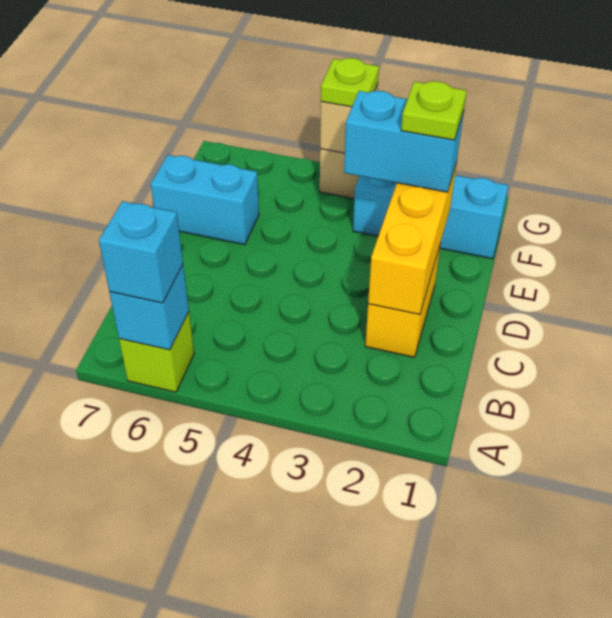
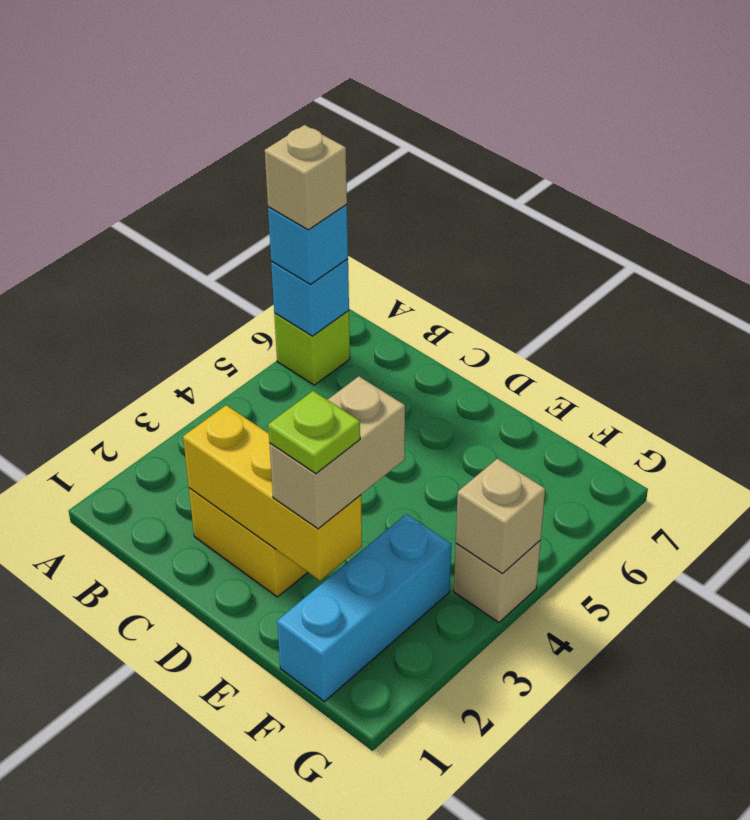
none -> tan brick A6 level 4
cyan brick E2:E3 level 3 -> tan brick E2:E3 level 3
cyan brick E6:E7 level 1 -> none
lime plate G4 level 3 -> none

